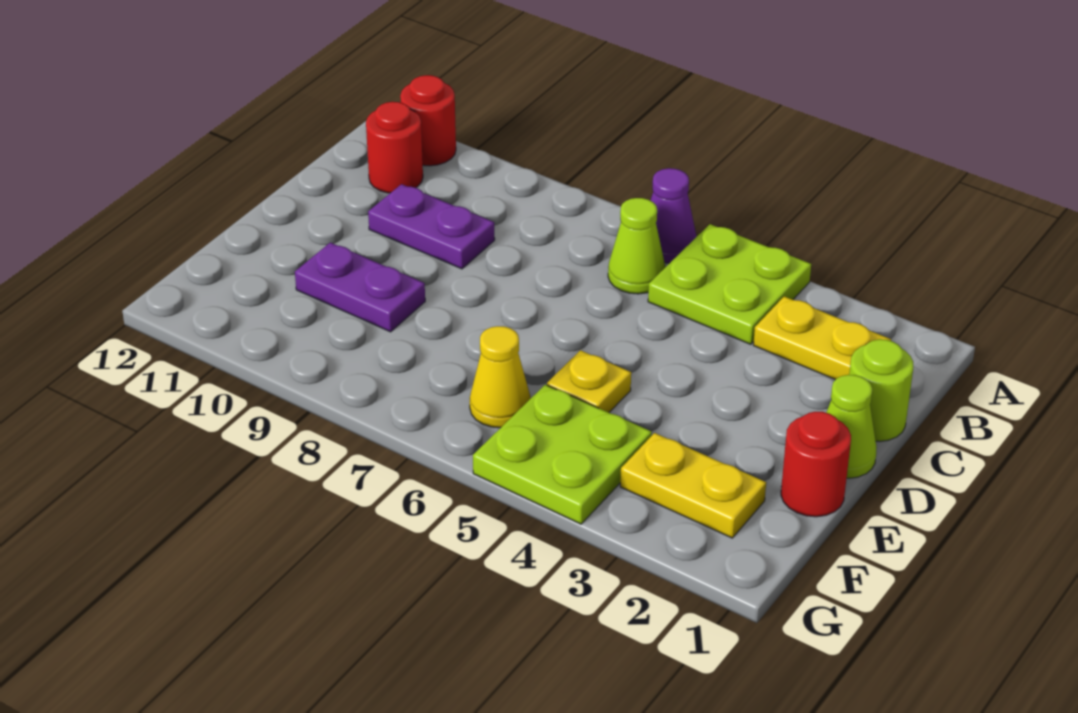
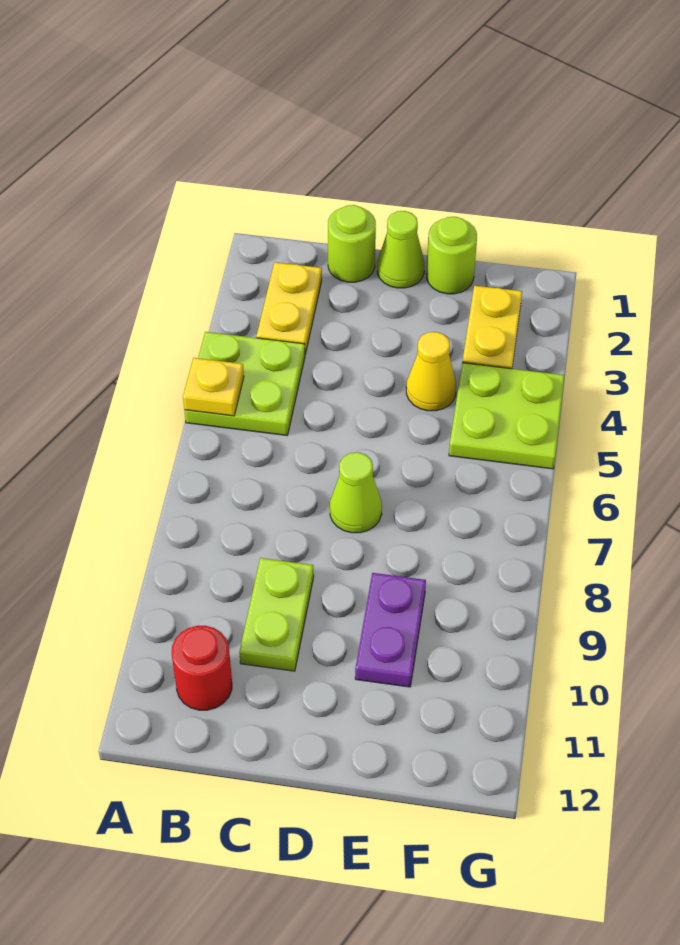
purple cone A6 level 1 -> none
red round brick A11 level 1 -> none
lime cone B6 level 1 -> lime cone D7 level 1
purple plate C9:C10 level 1 -> lime plate C9:C10 level 1
red round brick E1 level 1 -> lime round brick E1 level 1
yellow plate E5 level 1 -> yellow plate A5 level 2
yellow cone F6 level 1 -> yellow cone E4 level 1

